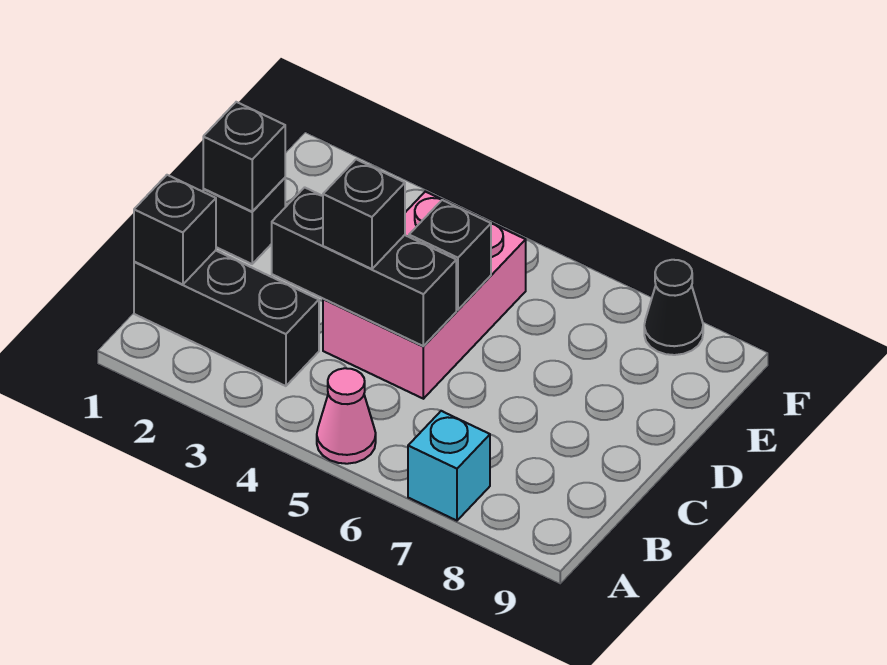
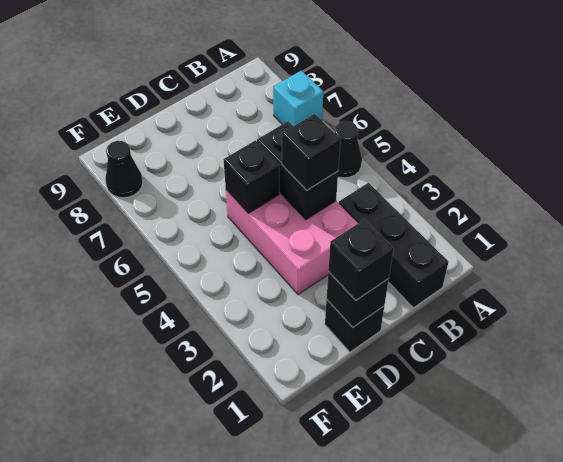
pink cone A5 level 1 -> black cone A5 level 1
black brick B1 level 2 -> black brick D1 level 3
black brick C3:C5 level 2 -> black brick C4:C5 level 2
pink brick C4:E5 level 1 -> pink brick C3:D5 level 1

